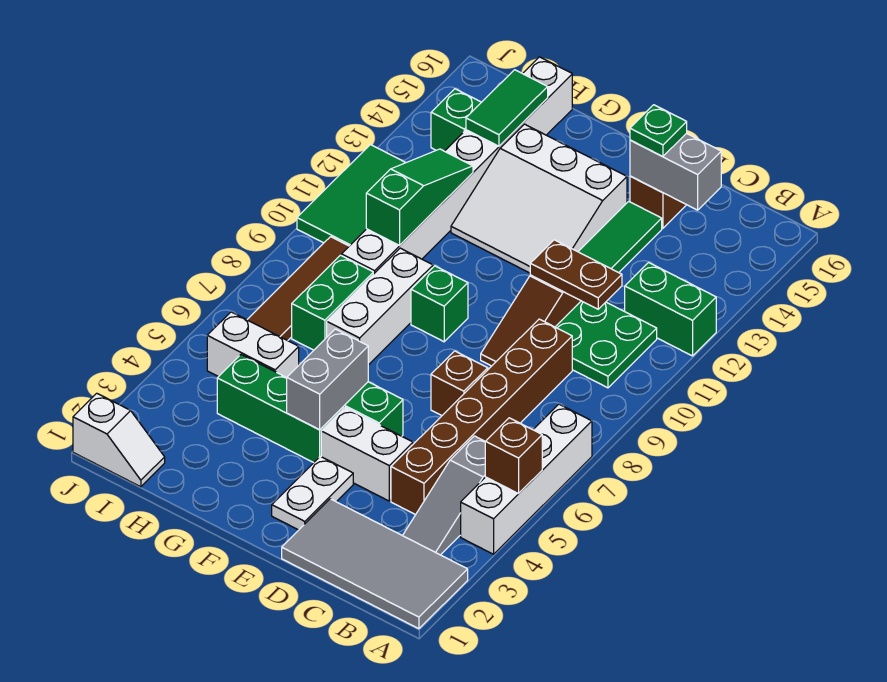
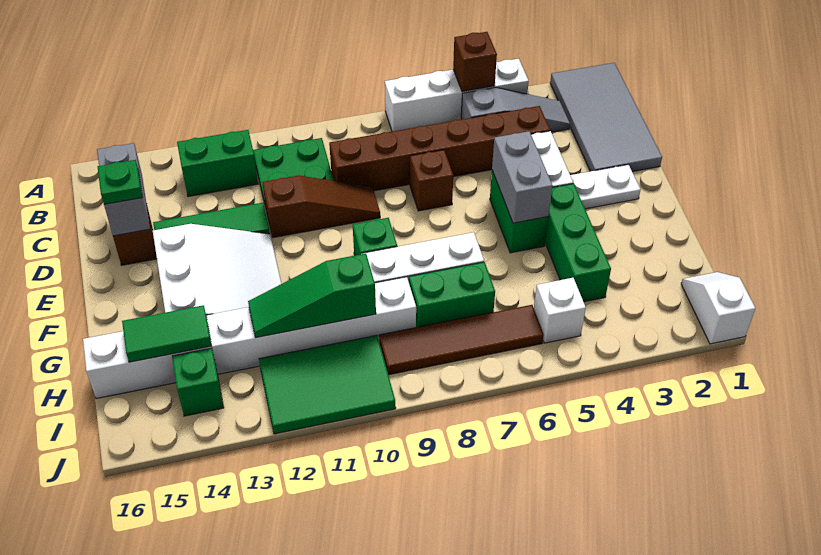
green brick A12:B12 level 1 -> green brick B12:B13 level 1
brown plate C11:D11 level 2 -> none
grey brick F4:F5 level 2 -> grey brick E5:F5 level 2
white brick H5:I5 level 1 -> white brick I5 level 1

